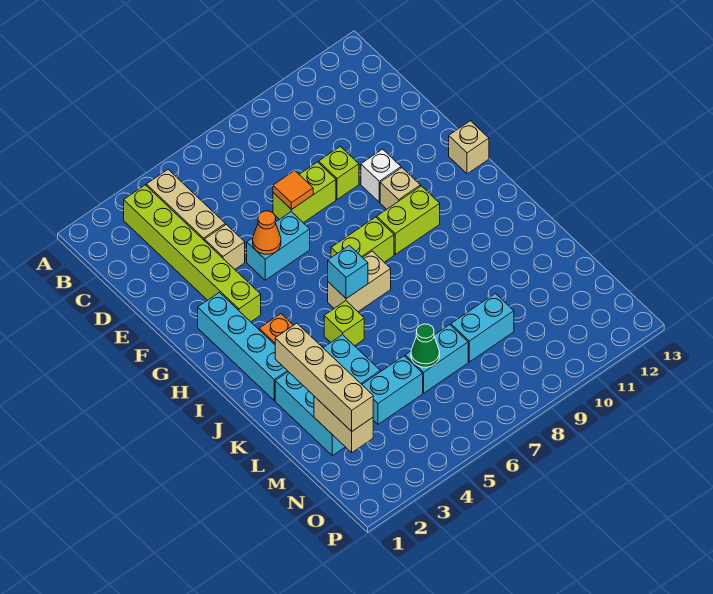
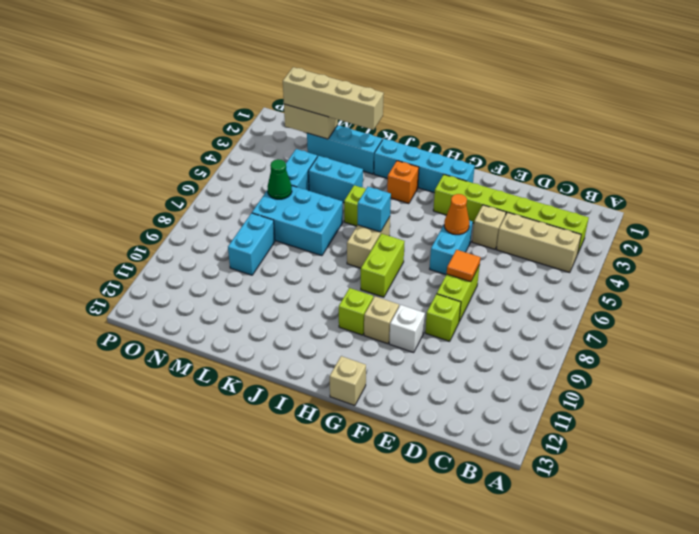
lime brick H9:H10 level 1 -> lime brick H10 level 1
cyan brick M6:M7 level 1 -> cyan brick K6:M7 level 1

